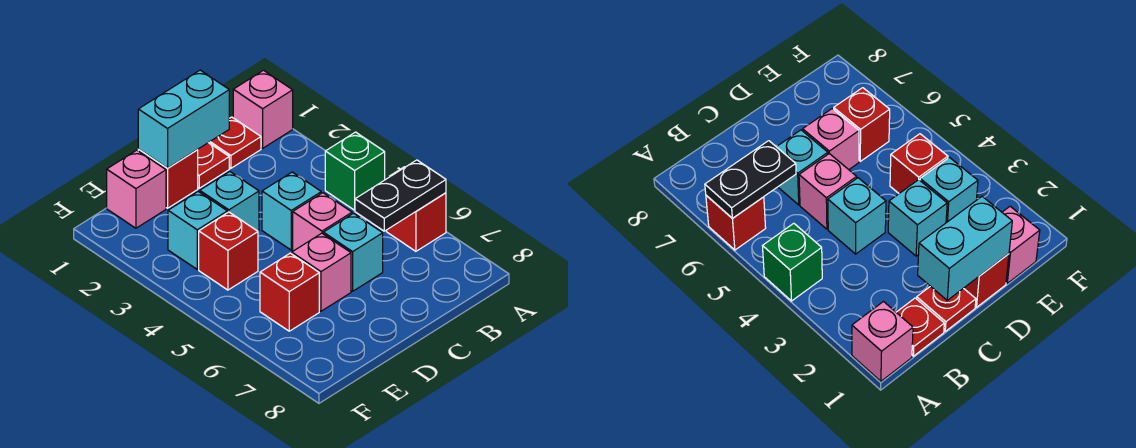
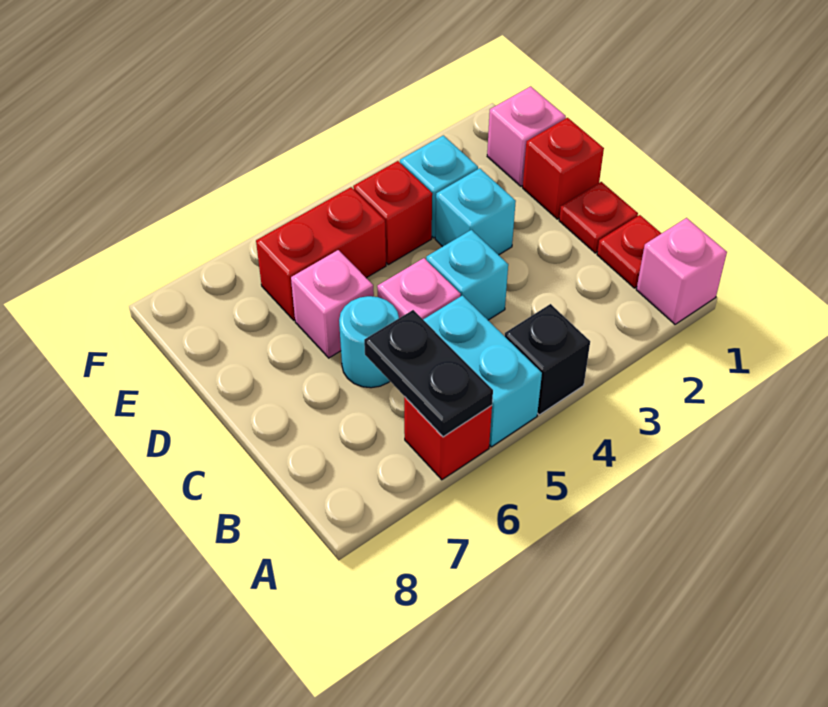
green brick A4 level 1 -> black brick A4 level 1
cyan brick C1:D1 level 2 -> cyan brick A5:B5 level 1
cyan brick C6 level 1 -> cyan round brick C6 level 1
red brick E6 level 1 -> red brick E5:E6 level 1

